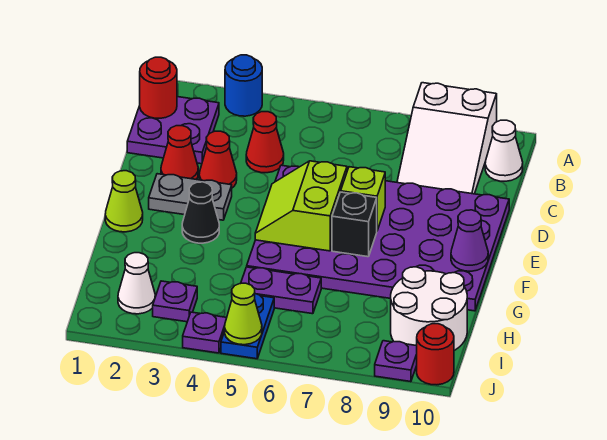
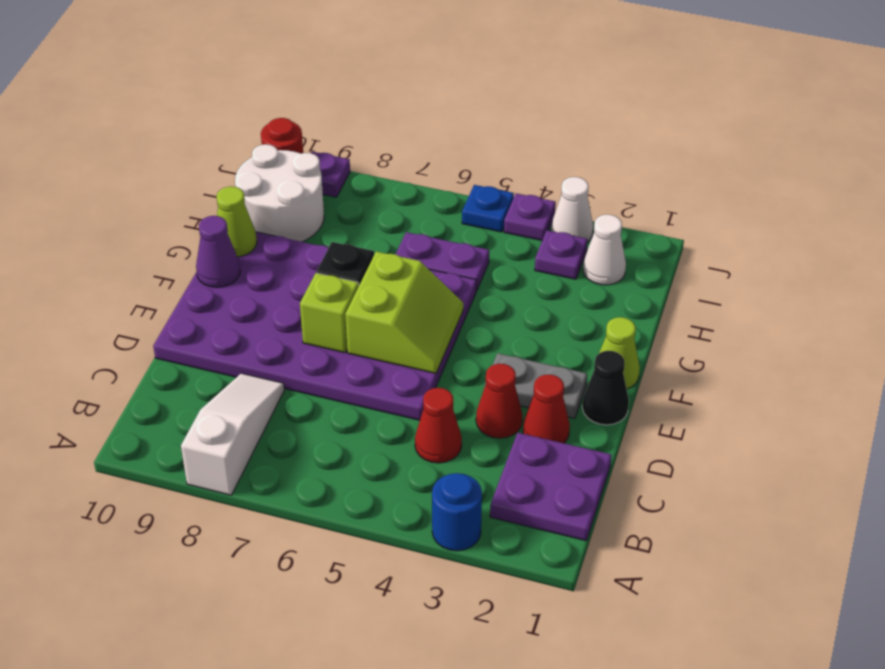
white slope A8:C9 level 1 top A -> white slope A8:C8 level 1 top A
red round brick B1 level 2 -> none
white cone B10 level 1 -> white cone J3 level 1
black cone F3 level 1 -> black cone E1 level 1
blue plate I5:J5 level 1 -> blue plate J5 level 1
lime cone J5 level 2 -> lime cone G10 level 2

